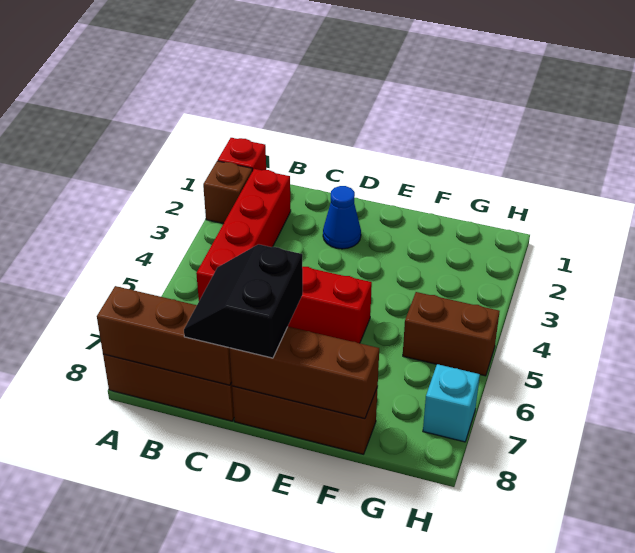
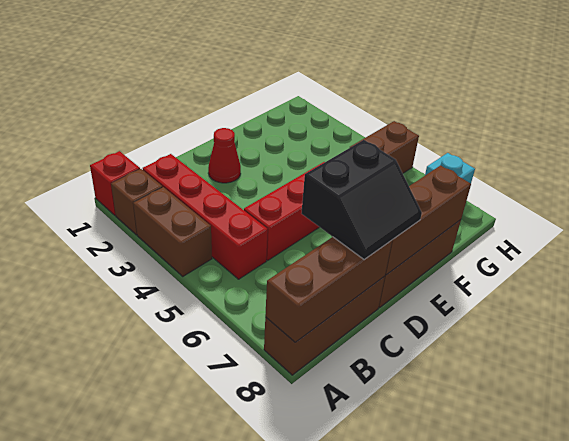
none -> brown brick A3:A4 level 1
black slope C7:D8 level 3 top D -> black slope C7:D8 level 3 top 7
blue cone D2 level 1 -> red cone D2 level 1

